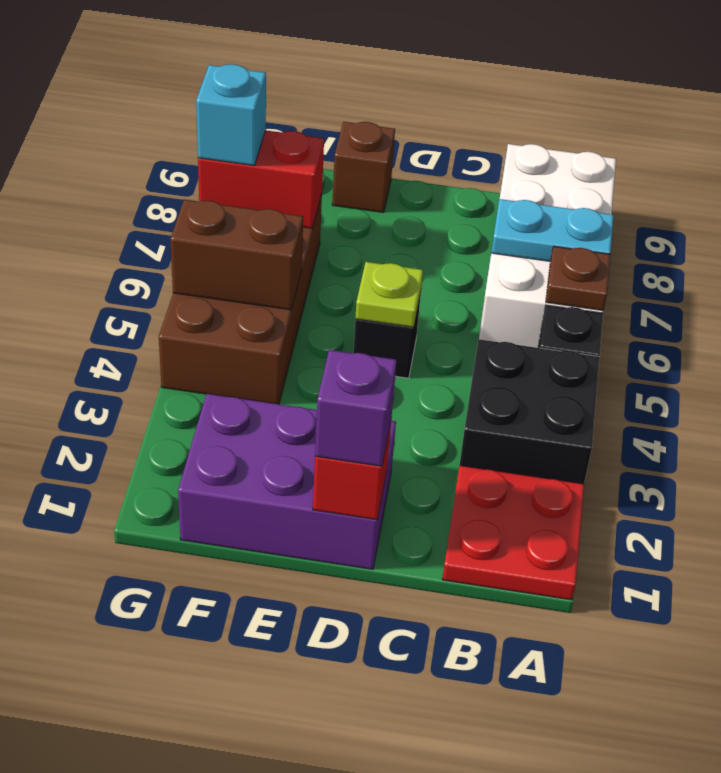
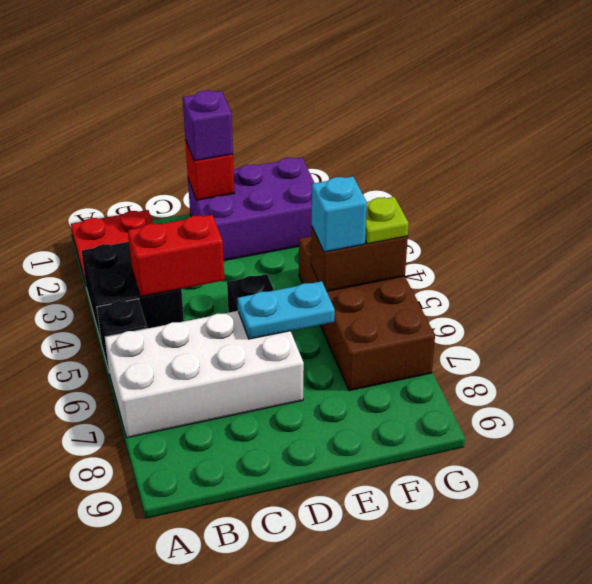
white brick A6:B9 level 1 -> white brick A6:D7 level 1
brown plate A6 level 2 -> none
cyan plate A7:B7 level 2 -> cyan plate D6:E6 level 2
lime plate D5 level 2 -> lime plate G5 level 3
brown brick E9 level 1 -> none
red brick F7:G7 level 2 -> red brick B4:C4 level 2
cyan brick G7 level 3 -> cyan brick F5 level 3

